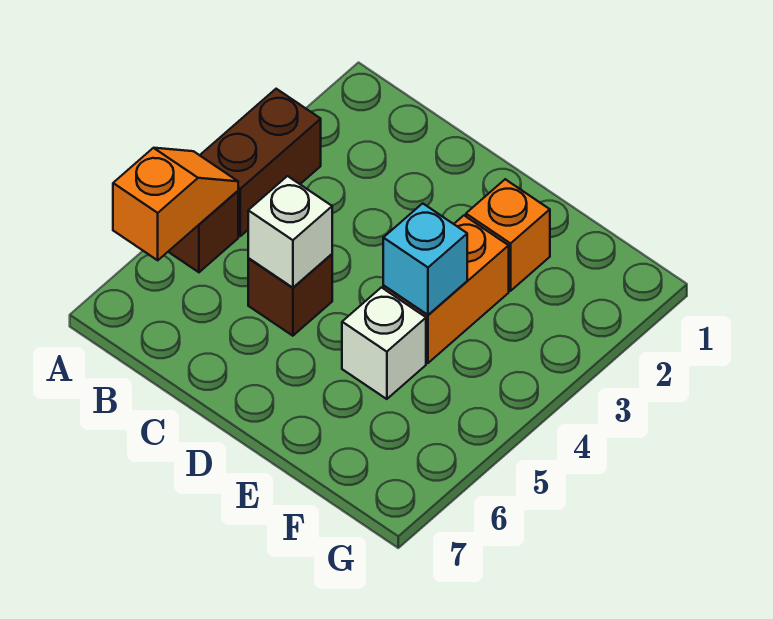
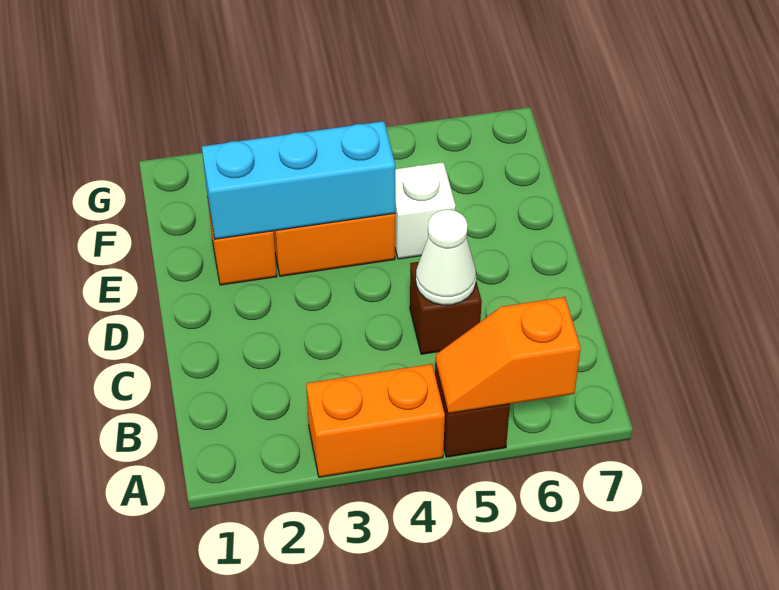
brown brick A3:A4 level 1 -> orange brick A3:A4 level 1
white brick C5 level 2 -> white cone C5 level 2
cyan brick E4 level 2 -> cyan brick E2:E4 level 2

